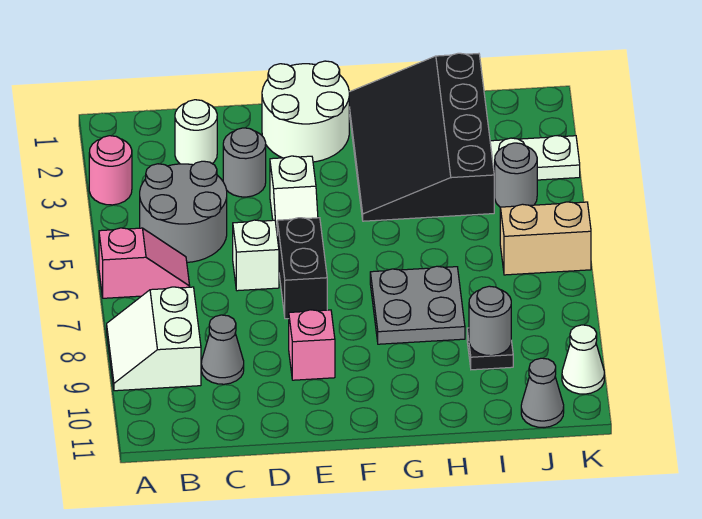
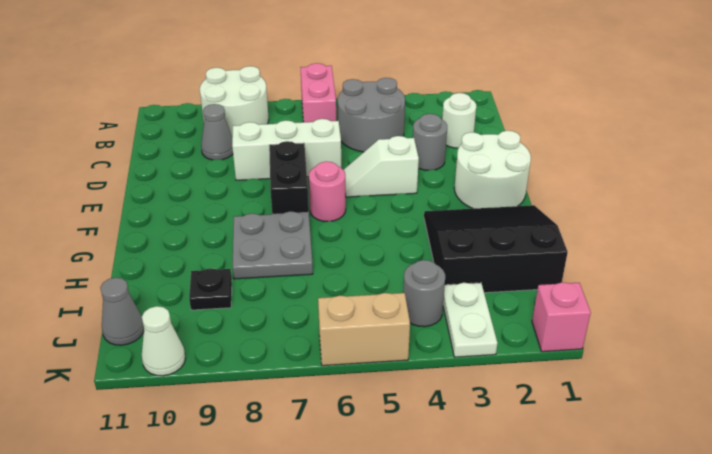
pink round brick A3 level 1 -> pink round brick F6 level 1
pink slope A6:B6 level 1 top A -> pink brick A6:B6 level 1
white slope A8:B9 level 1 top B -> white round brick A8:B9 level 1
white brick D6 level 1 -> white brick D6:D8 level 1
black brick E6:E7 level 1 -> black brick E7:F7 level 1
pink brick E9 level 1 -> pink brick K1 level 1
black slope G1:I4 level 1 top I -> black slope G1:I3 level 1 top I
grey round brick I9 level 2 -> none
tan brick J6:K6 level 1 -> tan brick K5:K6 level 1

